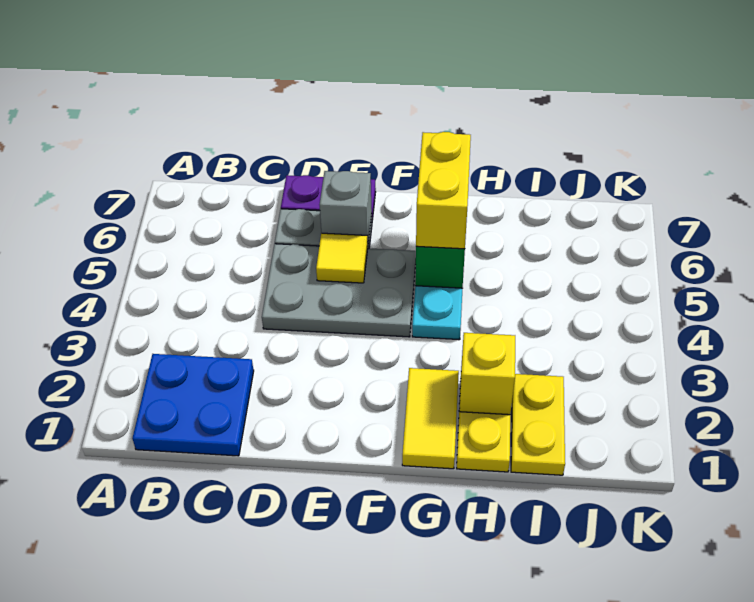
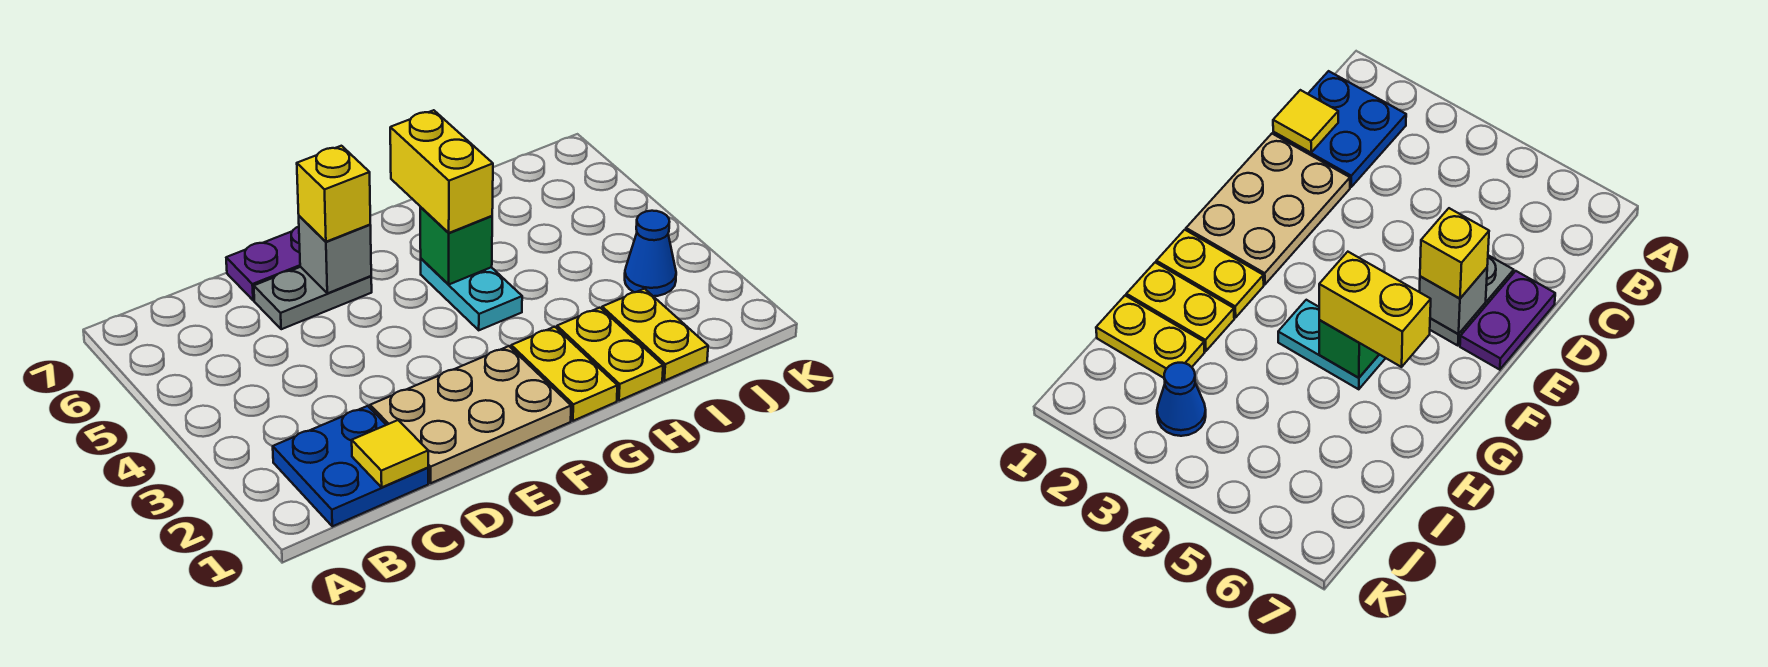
none -> tan plate D1:F2 level 1
grey plate D4:F5 level 1 -> none
yellow tile E5 level 2 -> yellow tile C1 level 2
yellow tile G1:G2 level 1 -> yellow plate G1:G2 level 1
yellow brick H2 level 2 -> yellow brick E6 level 3
none -> blue cone J3 level 1

